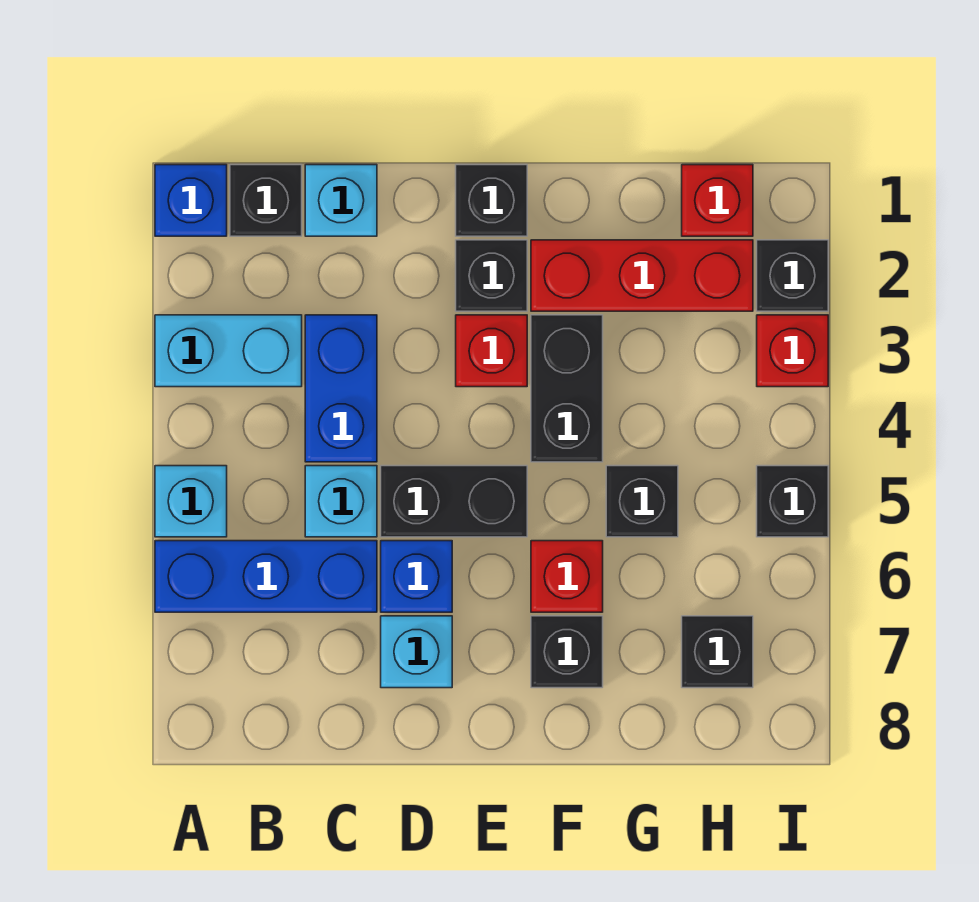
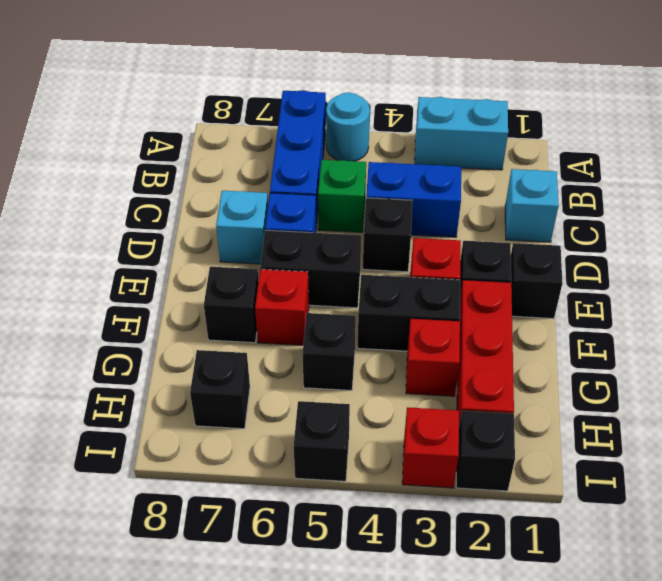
blue brick A1 level 1 -> none
cyan brick A3:B3 level 1 -> cyan brick A2:A3 level 1
cyan brick A5 level 1 -> cyan round brick A5 level 1
black brick B1 level 1 -> black brick D4 level 1
cyan brick C5 level 1 -> green brick C5 level 1
black brick D5:E5 level 1 -> black brick E5:E6 level 1
red brick H1 level 1 -> red brick G3 level 1

